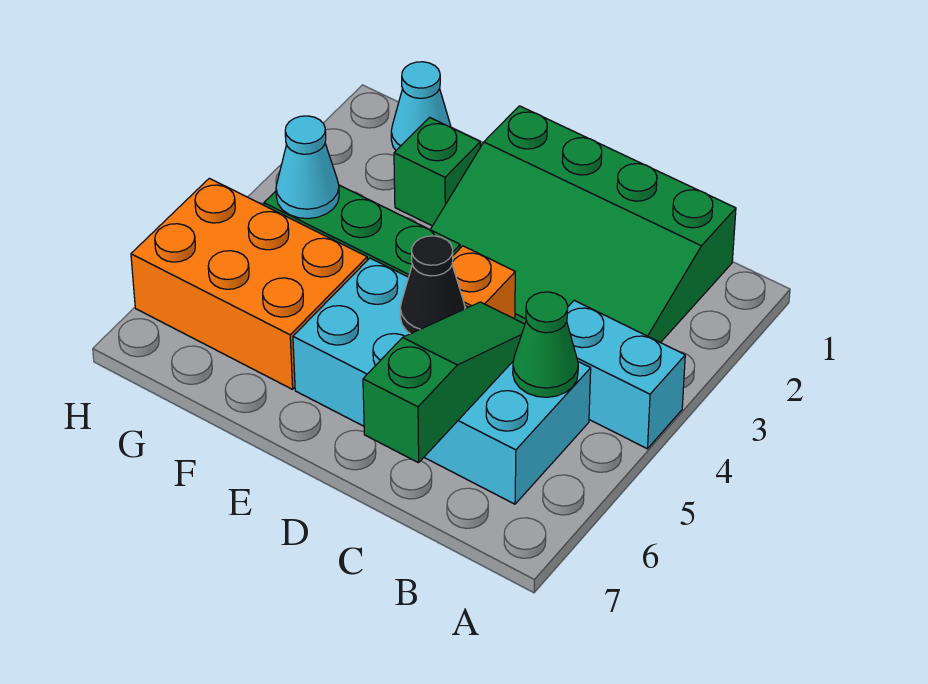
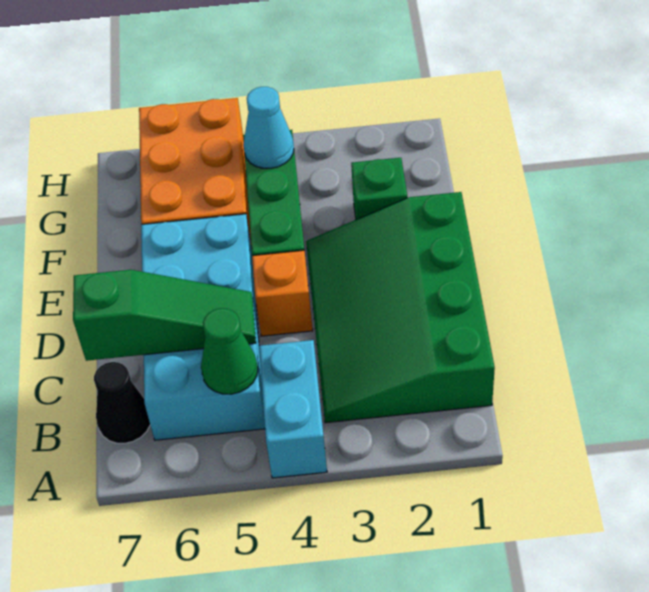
black cone D5 level 2 -> black cone B7 level 1
cyan cone G1 level 1 -> none

